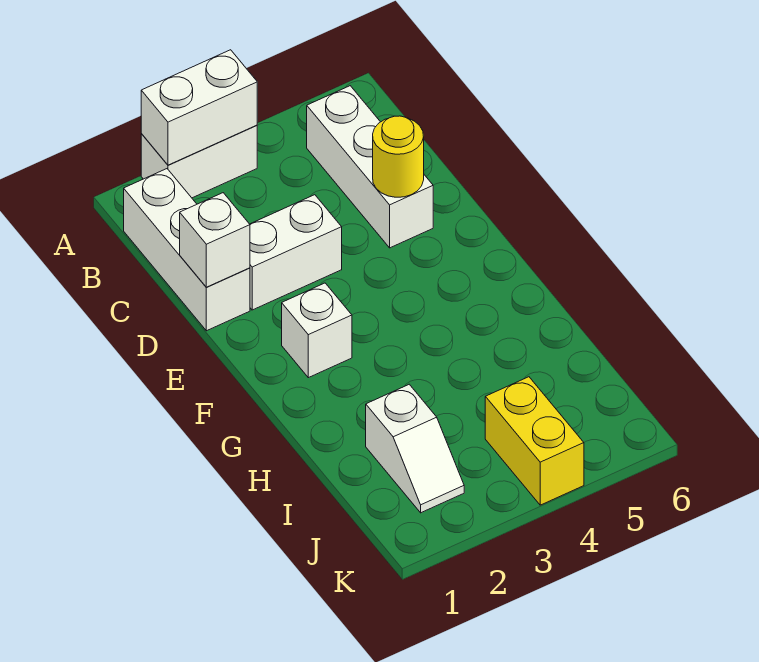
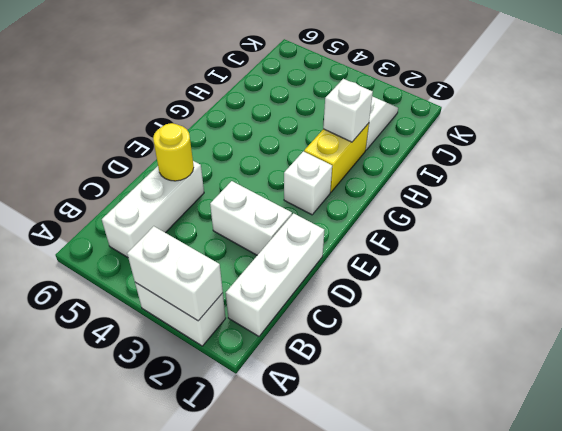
white brick D1 level 2 -> white brick H2 level 2
yellow brick J4:K4 level 1 -> yellow brick G2:H2 level 1

